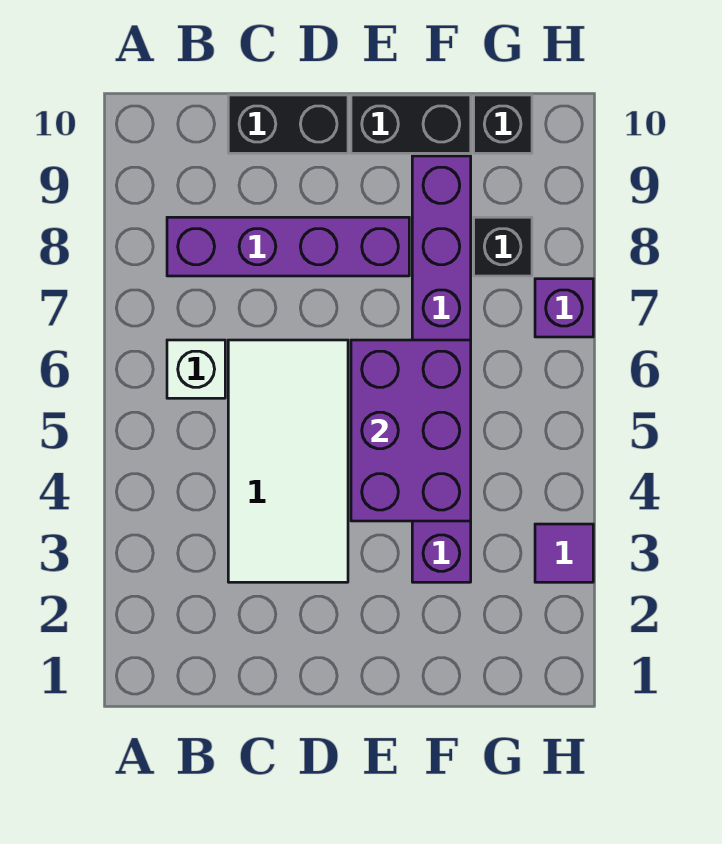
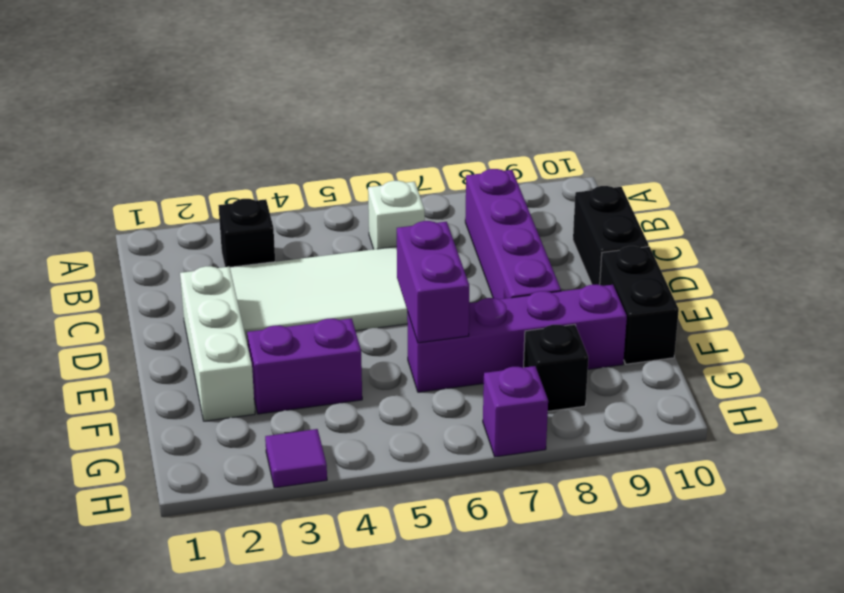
none -> white brick D2:F2 level 1
purple brick E4:F6 level 2 -> purple brick E6:F6 level 2
black brick G10 level 1 -> black brick B3 level 1

